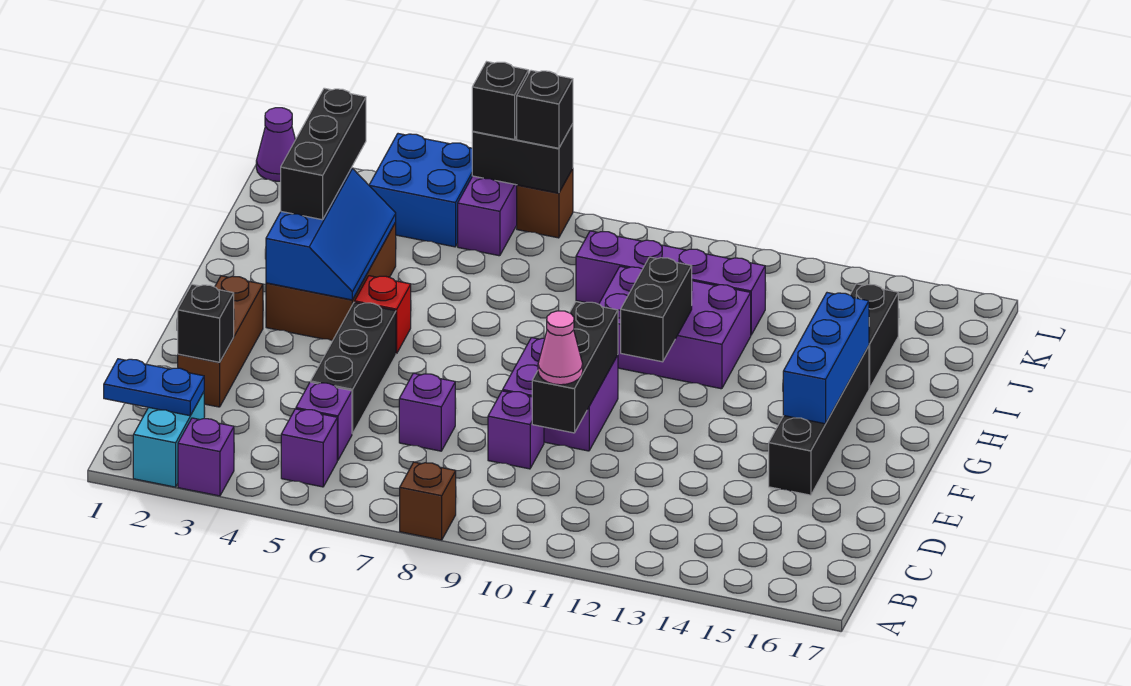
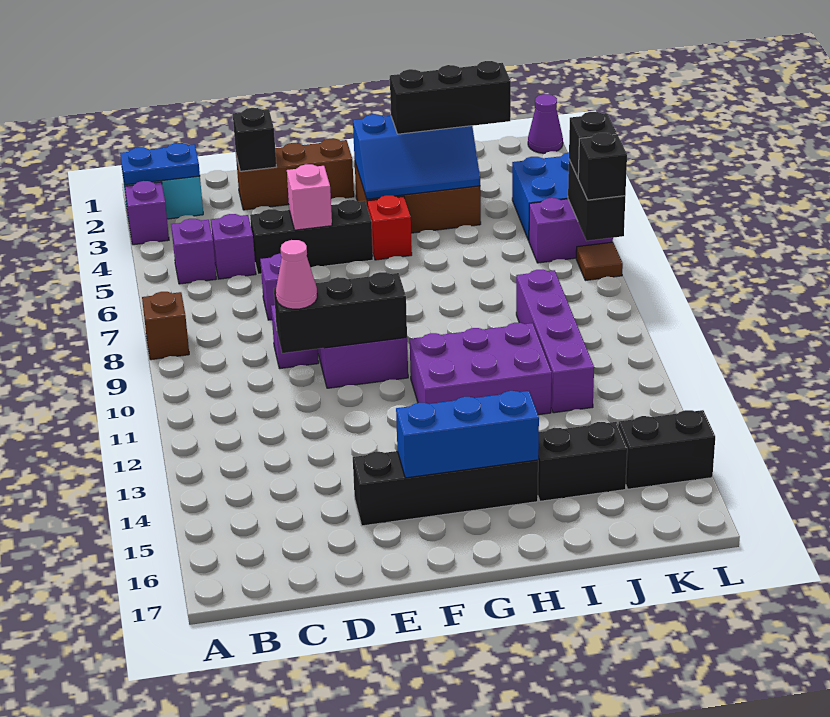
blue plate B1:B2 level 2 -> blue plate A2:B2 level 2
none -> pink brick E5 level 2
black brick G11:H11 level 2 -> black brick K15:L15 level 1
purple brick H10:I12 level 1 -> purple brick G11:I12 level 1
brown brick L7 level 1 -> brown tile L7 level 1

